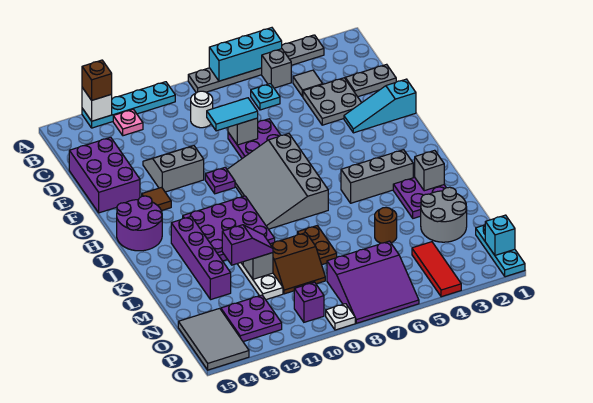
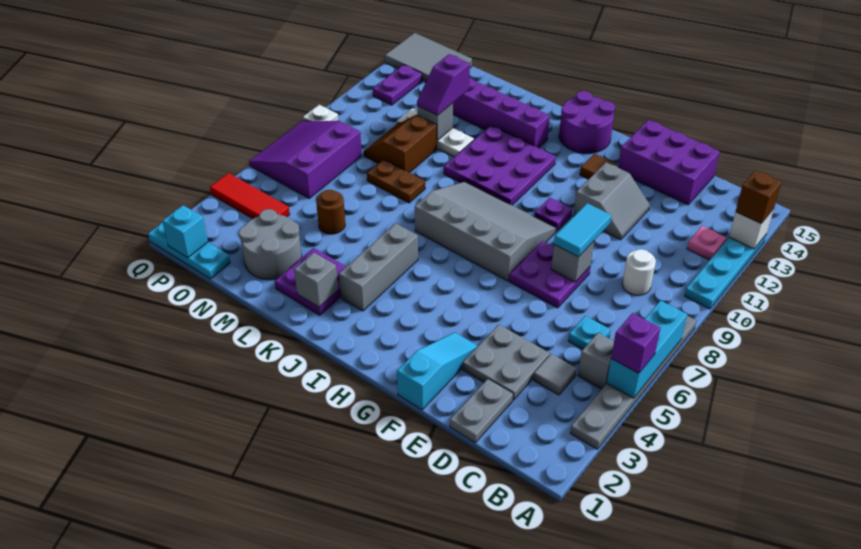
purple plate O12:P13 level 1 -> purple plate P12:P13 level 1
purple brick P10 level 1 -> purple brick A5 level 3

